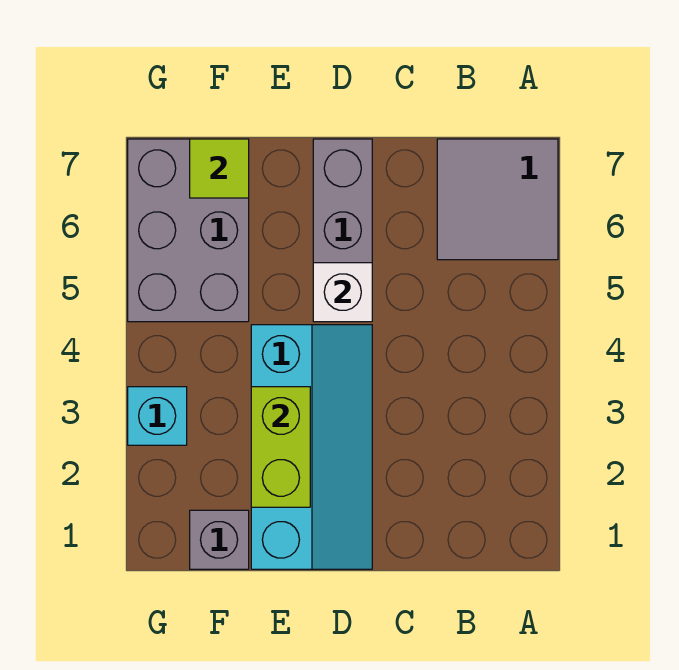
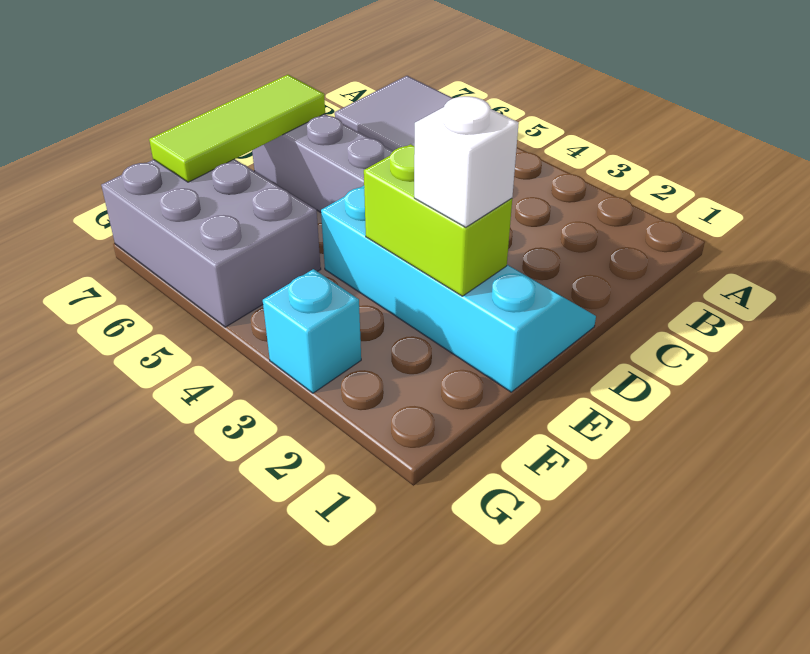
white brick D5 level 2 -> white brick E2 level 3
grey brick F1 level 1 -> none
lime tile F7 level 2 -> lime tile D7:F7 level 2

